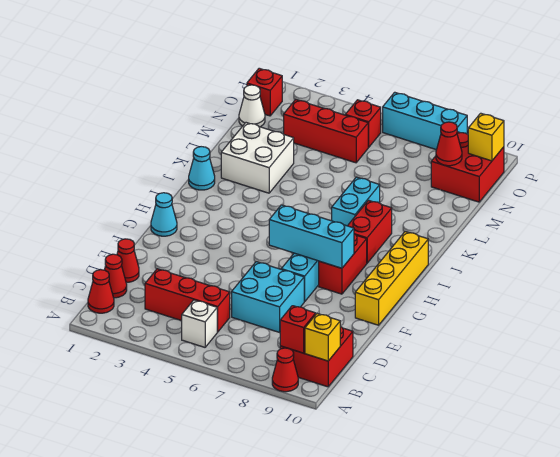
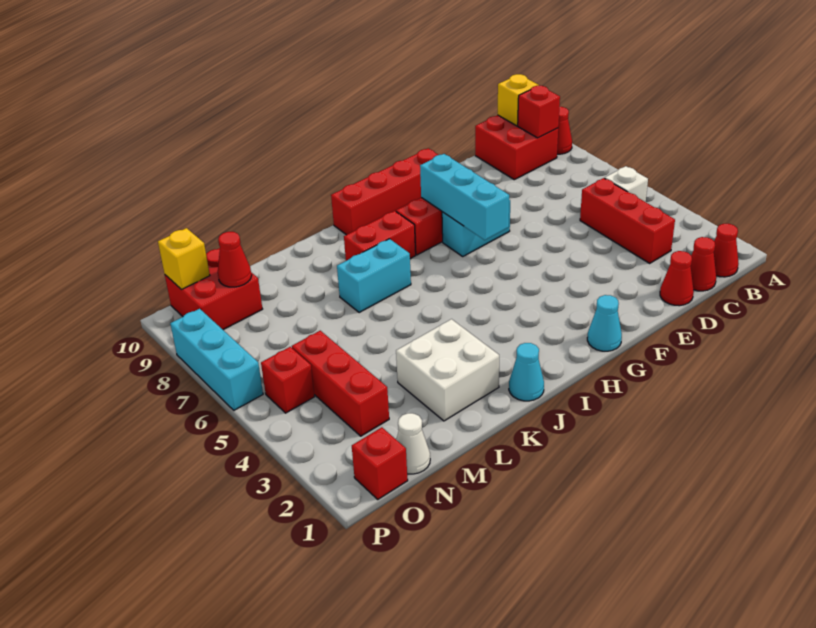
cyan brick D6:E7 level 1 -> none
yellow brick F10:I10 level 1 -> red brick F10:I10 level 1

